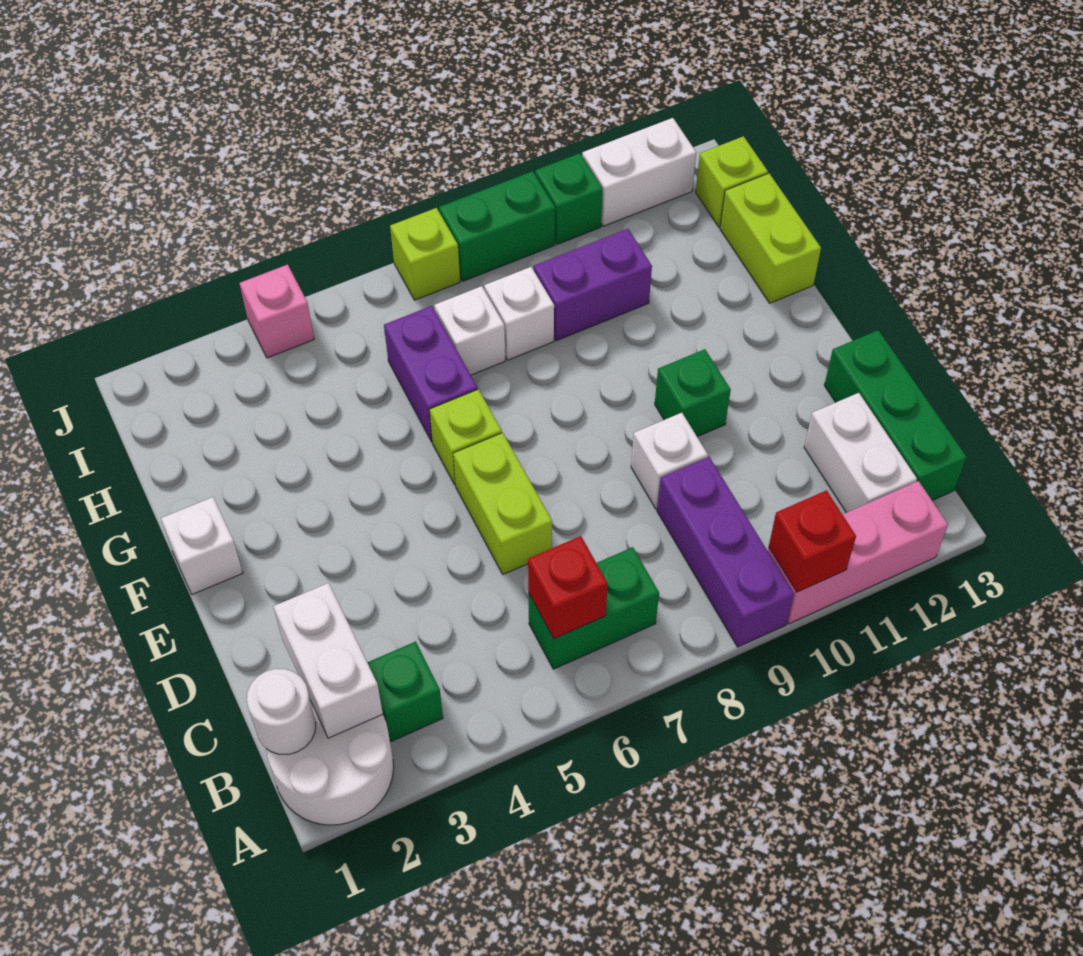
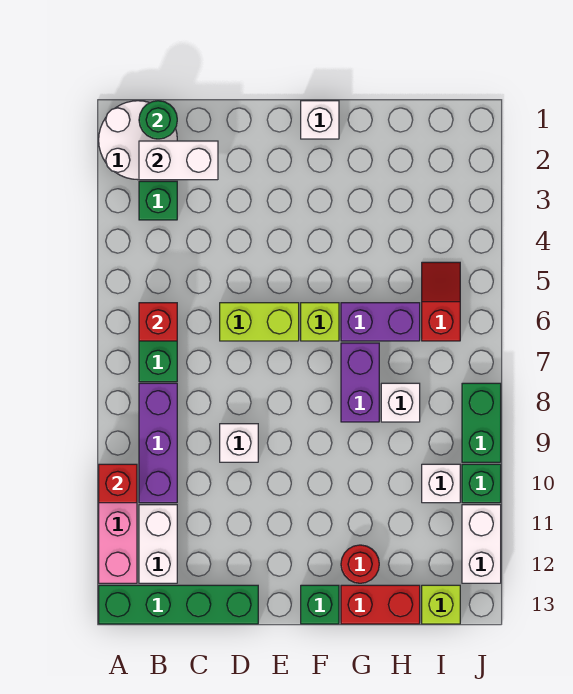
purple brick A9:C9 level 1 -> purple brick B8:B10 level 1
white round brick B1 level 2 -> green round brick B1 level 2
white brick B12:C12 level 1 -> white brick B11:B12 level 1
green brick B13:D13 level 1 -> green brick A13:D13 level 1
green brick E10 level 1 -> green brick F13 level 1
none -> red round brick G12 level 1
lime brick G13:H13 level 1 -> red brick G13:H13 level 1
white brick H7 level 1 -> white brick I10 level 1
purple brick H9:H10 level 1 -> purple brick G7:G8 level 1
none -> red slope I5:I6 level 1 top 6
pink brick J4 level 1 -> none
lime brick J7 level 1 -> none

